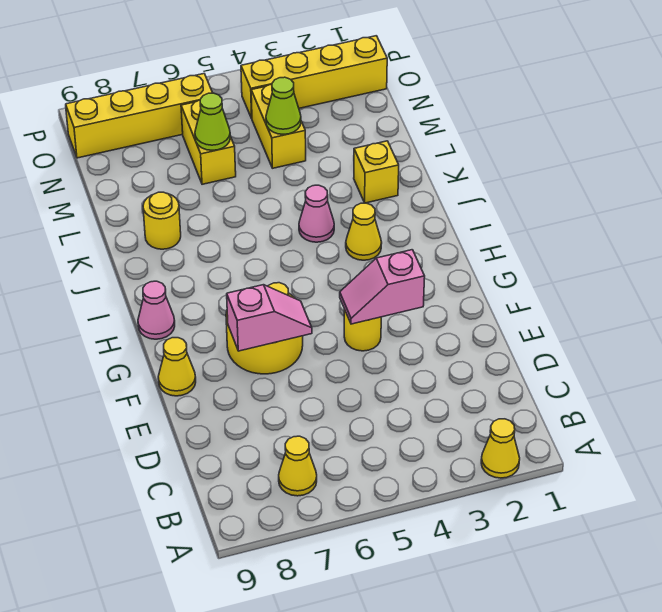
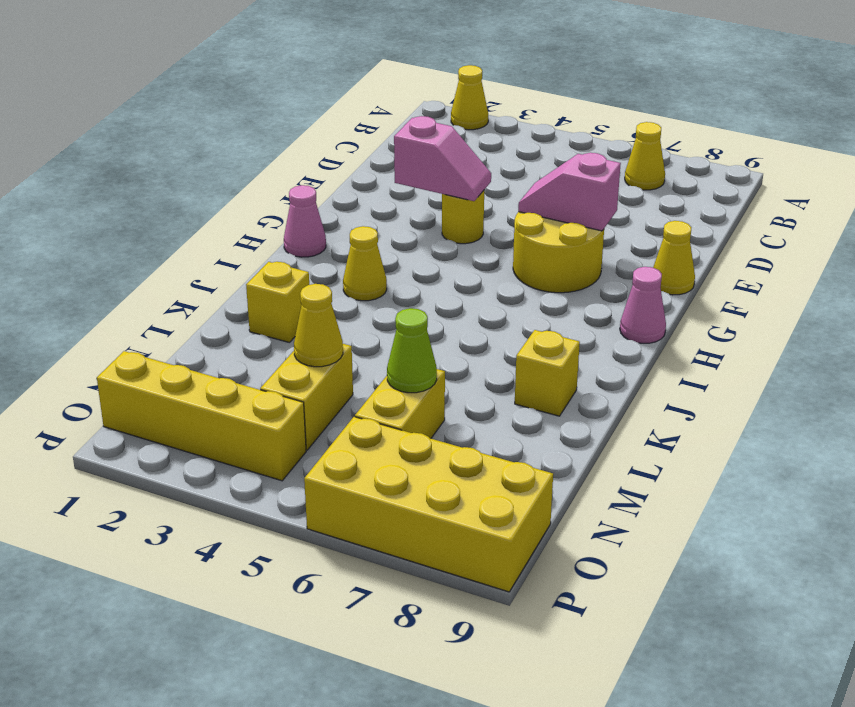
pink cone J4 level 1 -> pink cone H1 level 1
yellow round brick K8 level 1 -> yellow brick K8 level 1
lime cone M4 level 2 -> yellow cone M4 level 2
yellow brick O6:O9 level 1 -> yellow brick O6:P9 level 1

